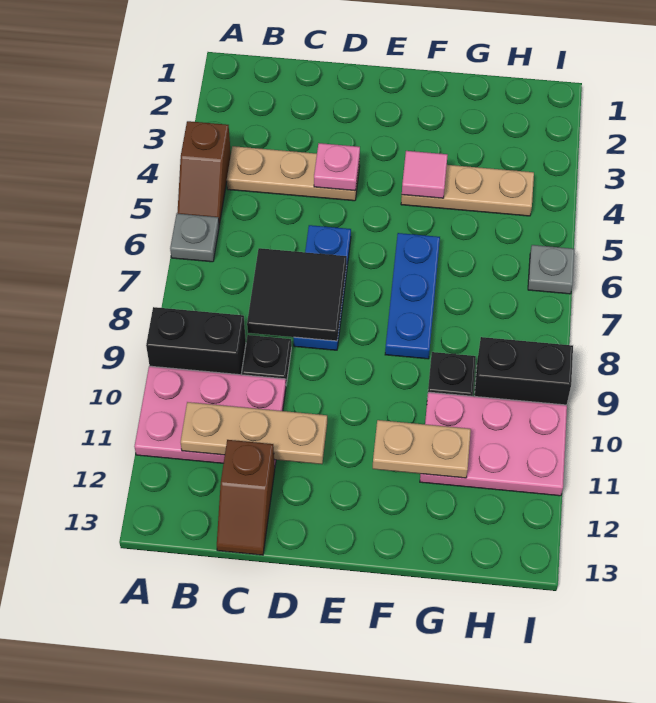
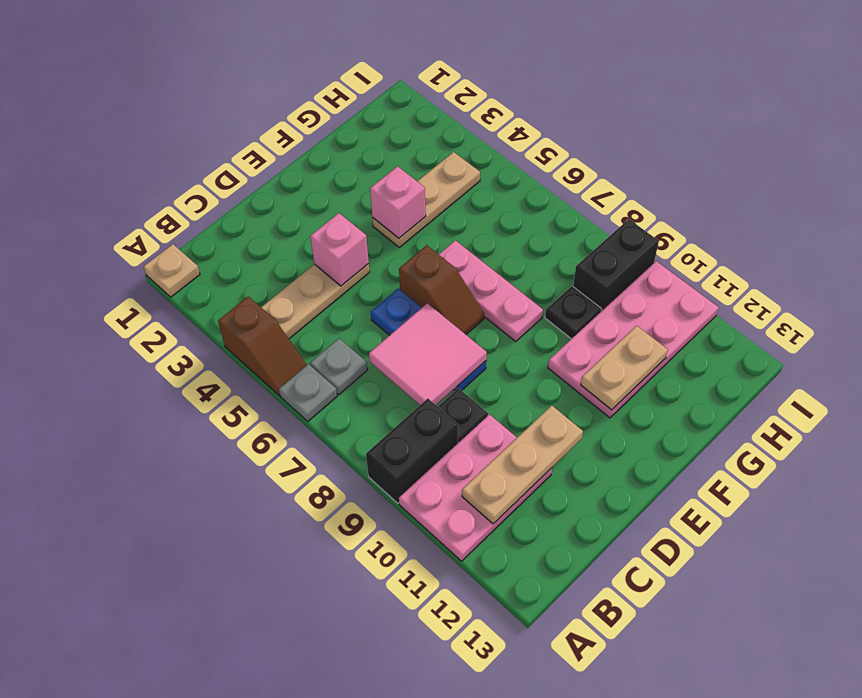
none -> tan plate A1 level 1
black tile C7:D8 level 2 -> pink tile C7:D8 level 2
brown slope C12:C13 level 1 top 12 -> brown slope E6:E7 level 1 top 6
pink plate D4 level 2 -> pink brick D4 level 2
pink tile F4 level 2 -> pink brick F4 level 2
blue plate F6:F8 level 1 -> pink plate F6:F8 level 1
pink plate G10:I11 level 1 -> pink plate F10:I11 level 1
grey plate I6 level 1 -> grey plate B6 level 1

